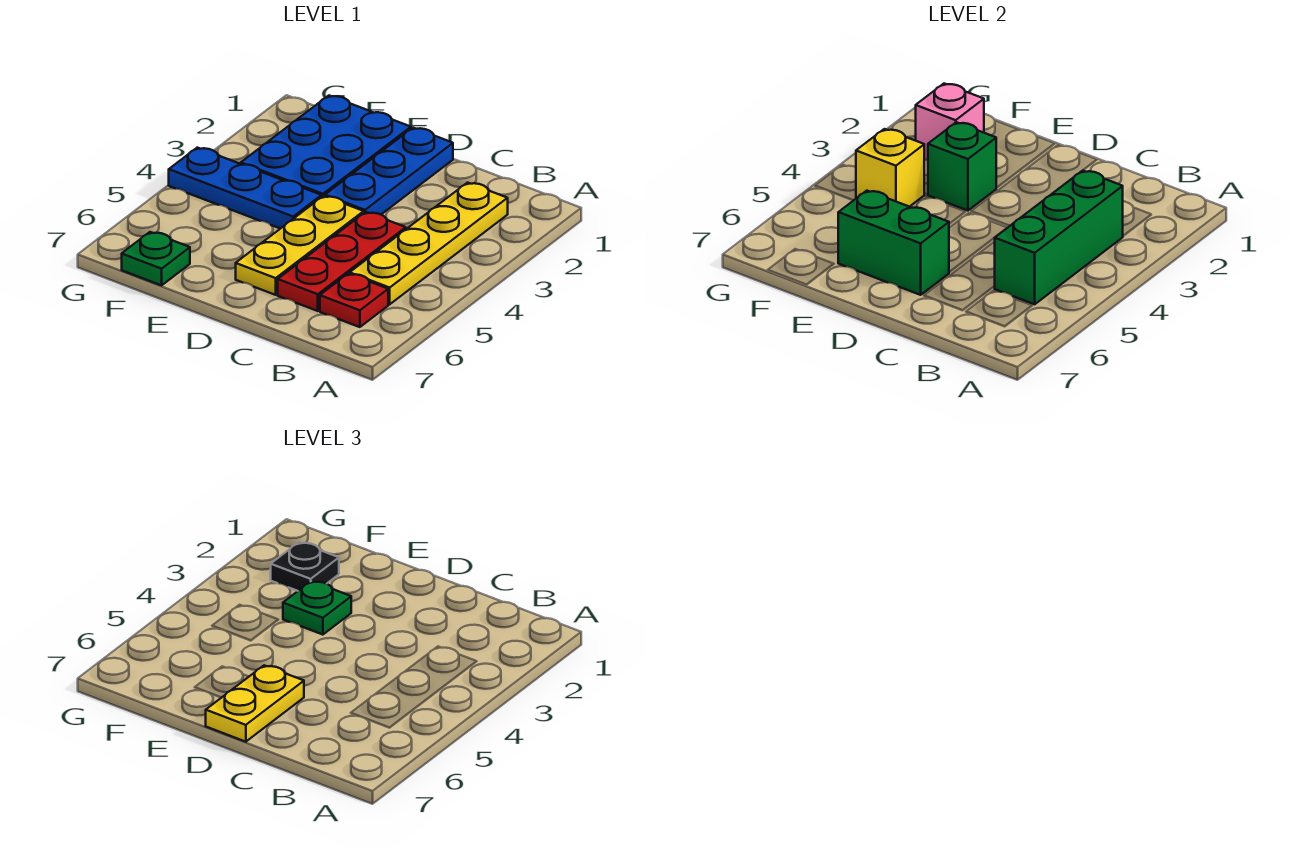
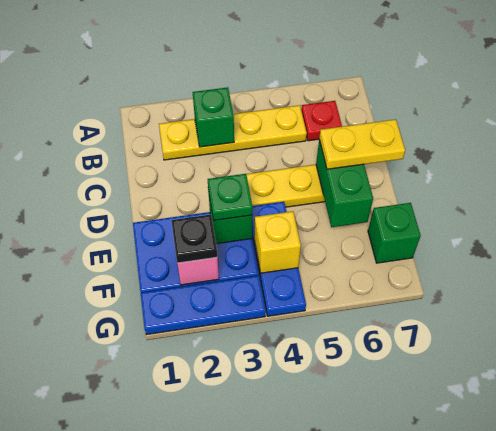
green brick B3:B5 level 2 -> green brick B3 level 2
red plate C4:C6 level 1 -> none
blue plate D1:D3 level 1 -> blue plate G1:G3 level 1
green plate F7 level 1 -> green brick F7 level 1

